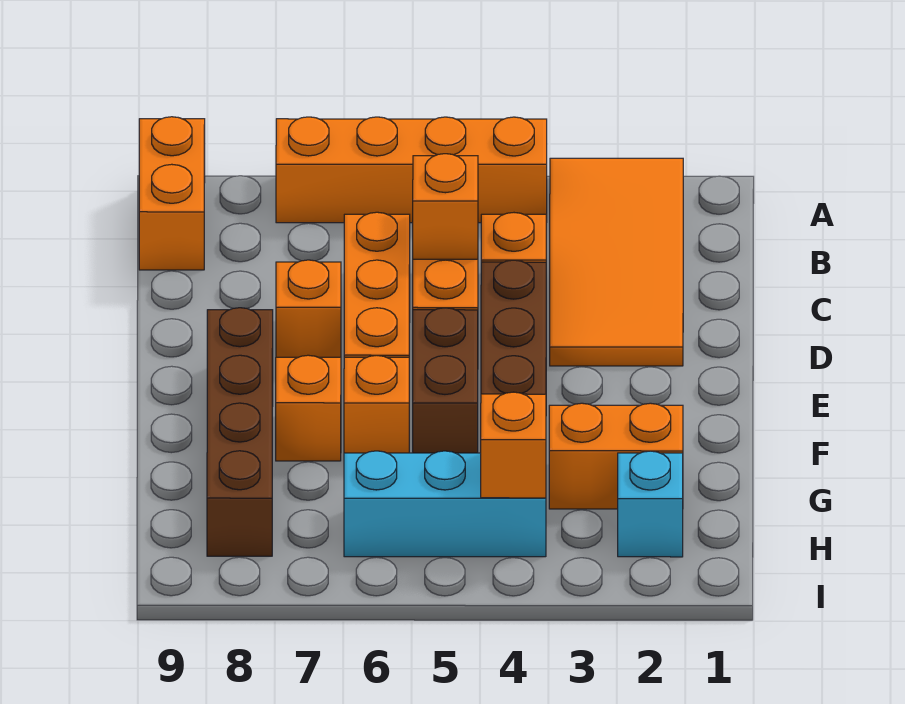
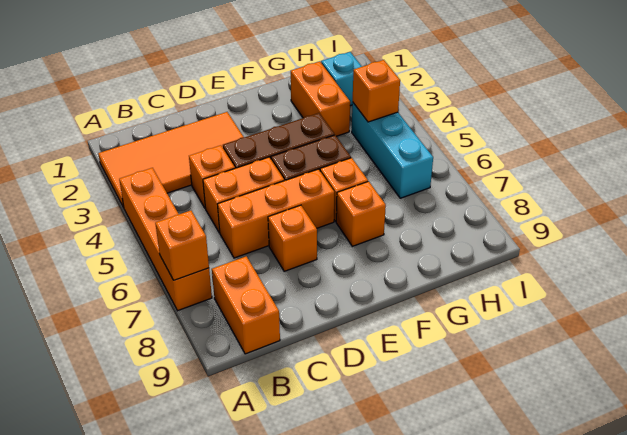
orange brick A9:B9 level 1 -> orange brick B8:B9 level 1
orange brick C5 level 2 -> orange brick A7 level 2
brown brick E8:H8 level 1 -> none

